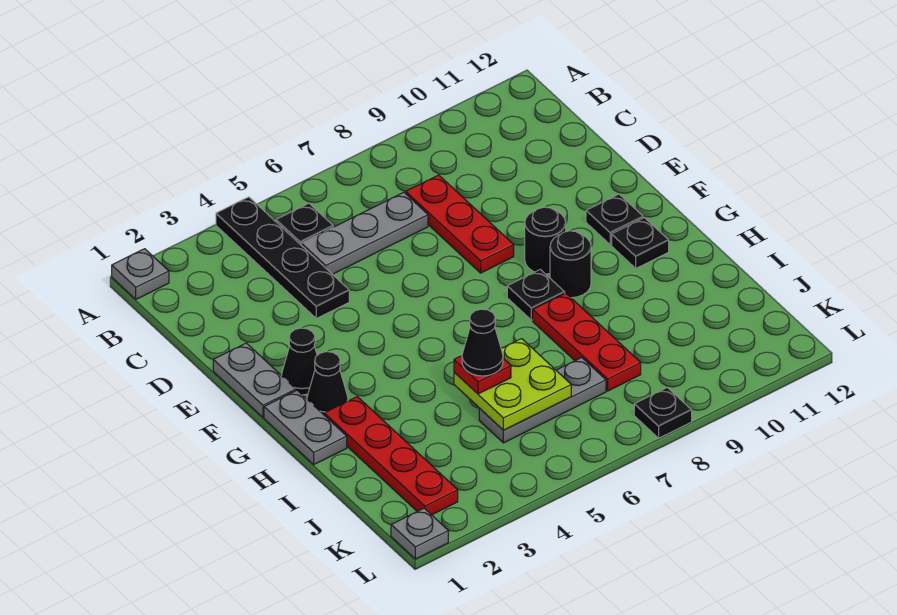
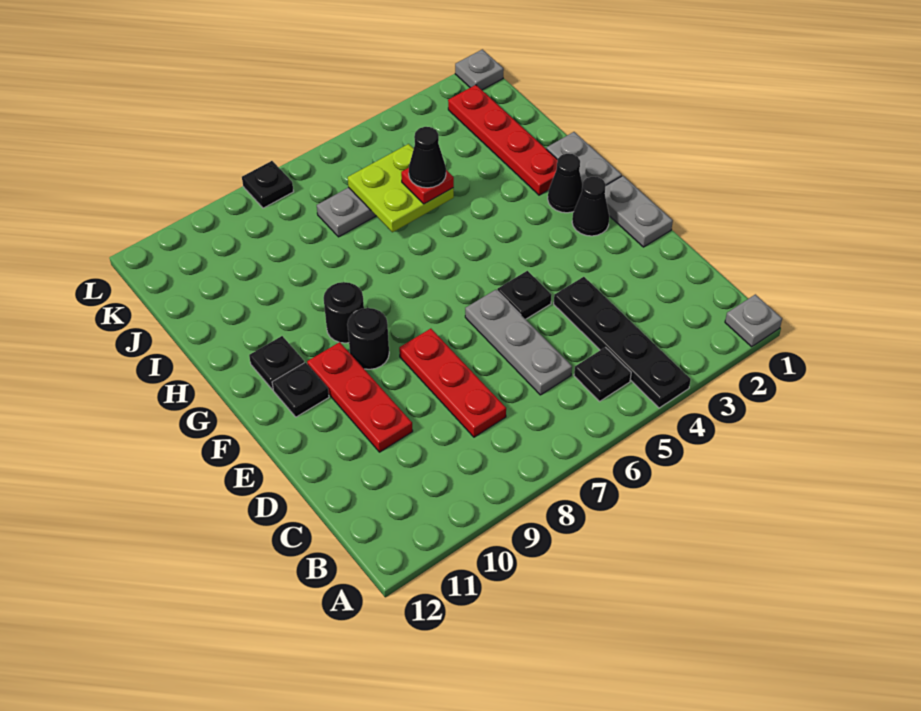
grey plate C5:C7 level 1 -> grey plate C6:E6 level 1
black plate G8 level 1 -> black plate E5 level 1
red plate H8:J8 level 1 -> red plate D10:F10 level 1

